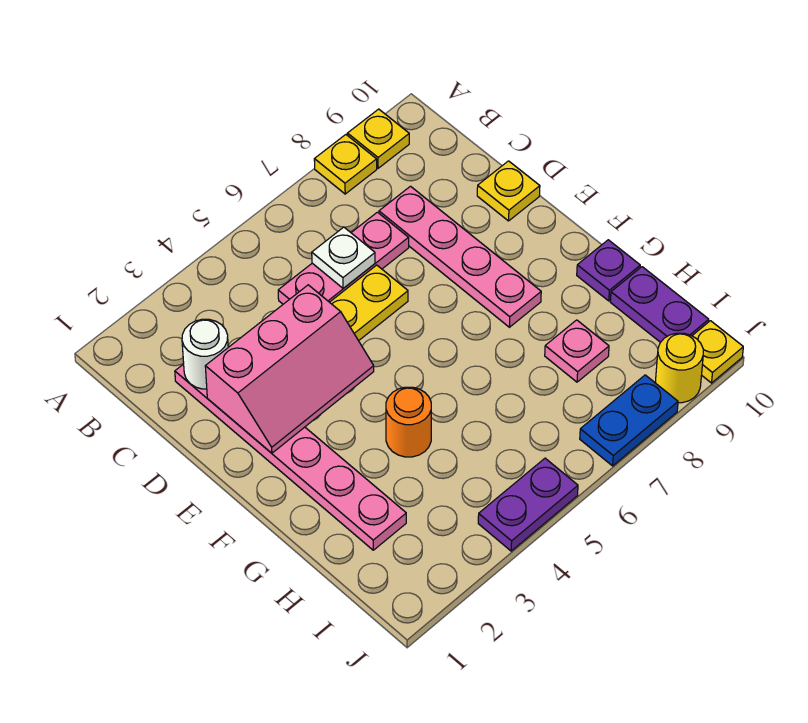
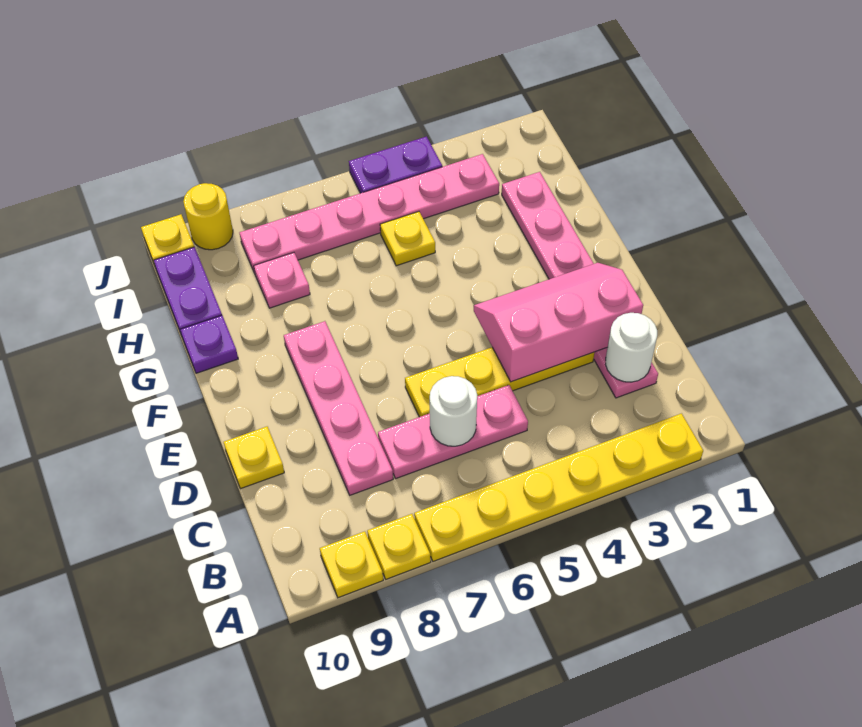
none -> yellow plate A2:A7 level 1
white plate C6 level 2 -> white round brick C6 level 2
orange round brick G4 level 1 -> none
none -> yellow plate H5 level 1
none -> pink plate I3:I8 level 1
blue plate J7:J8 level 1 -> none

